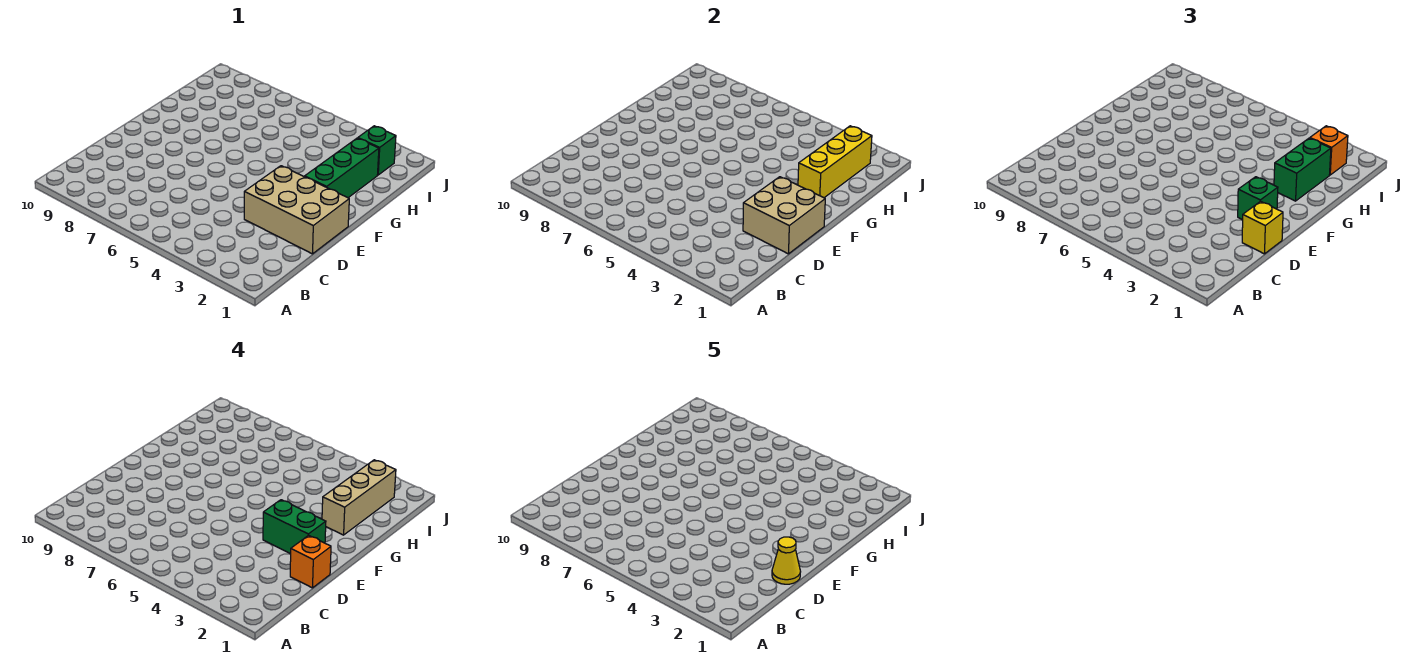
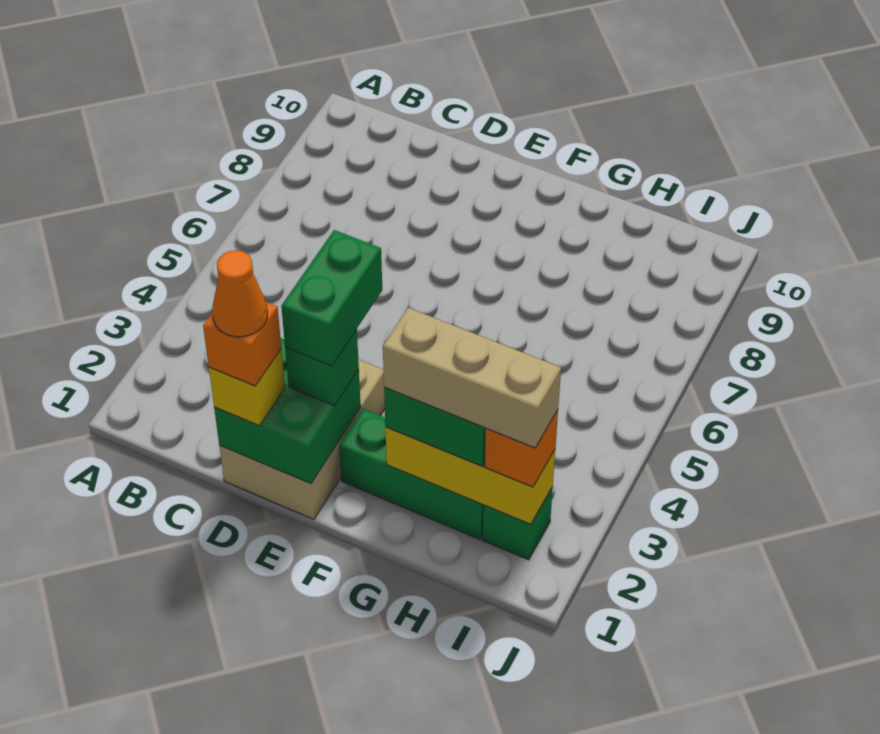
tan brick D1:E2 level 2 -> green brick D1:E2 level 2
yellow cone D1 level 5 -> orange cone D1 level 5

